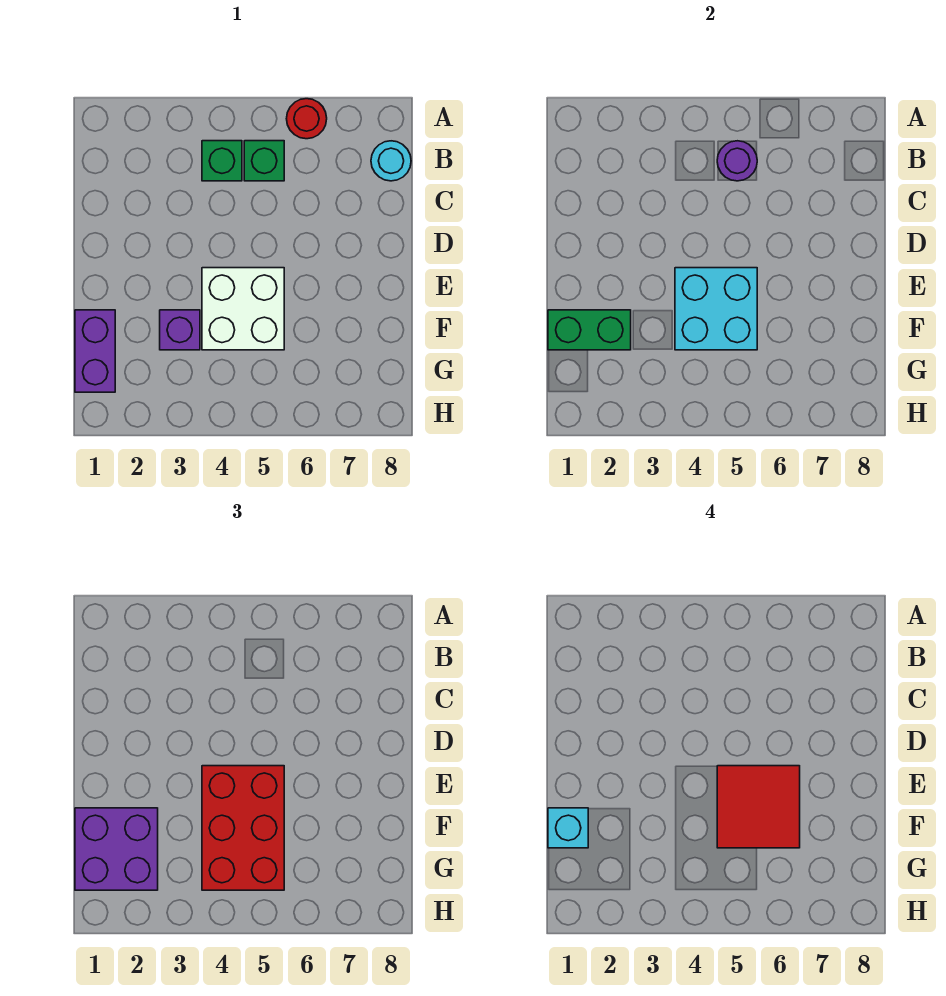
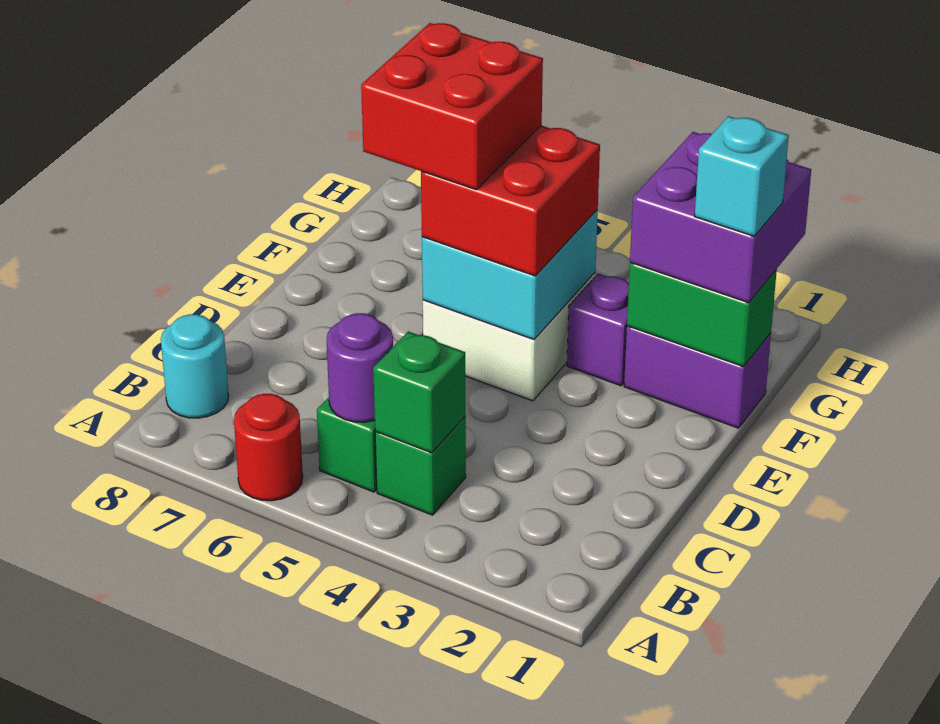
none -> green brick B4 level 2
red brick E4:G5 level 3 -> red brick E4:F5 level 3
red tile E5:F6 level 4 -> red brick E5:F6 level 4
purple brick F1:G1 level 1 -> purple brick F1:F2 level 1

